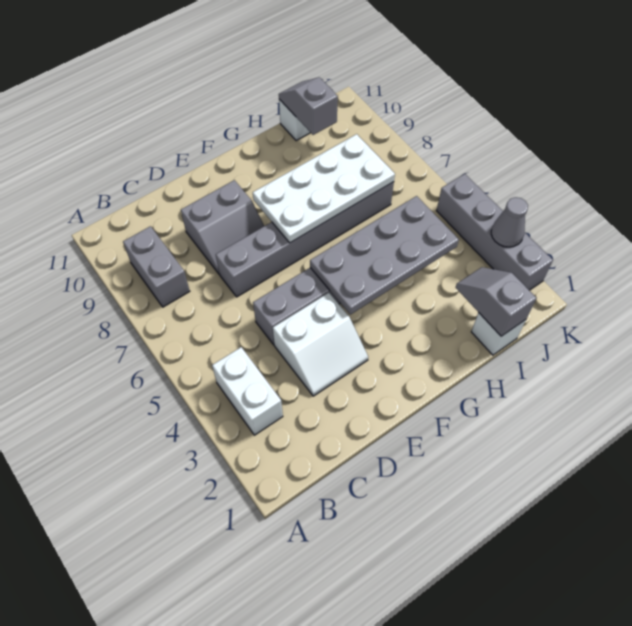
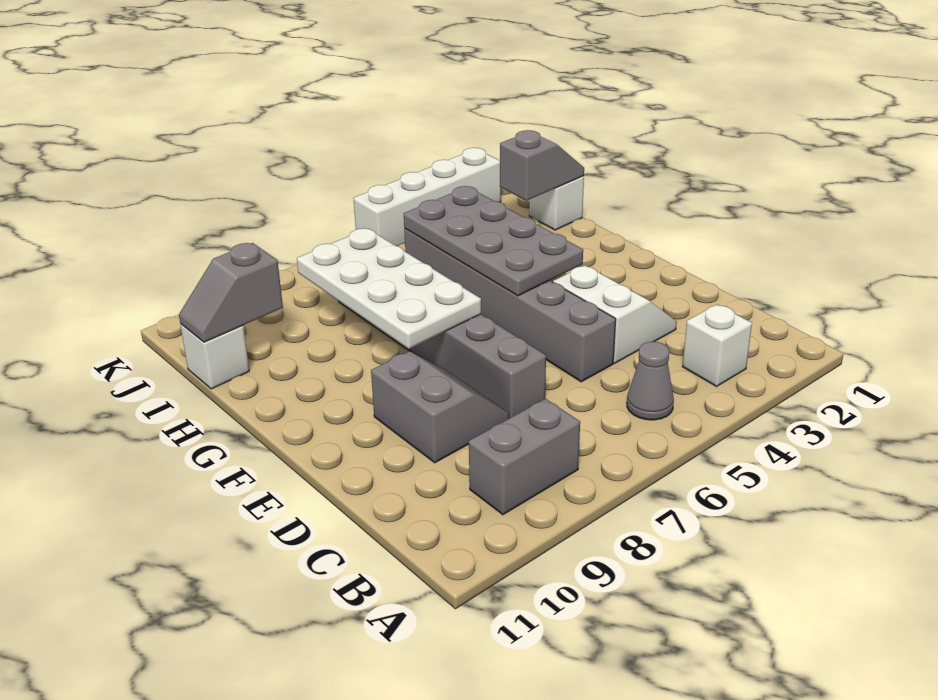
white brick B3:B4 level 1 -> white brick B3 level 1
grey slope I1:I2 level 2 top 1 -> grey slope I1:I2 level 2 top 2
grey brick K2:K5 level 1 -> white brick K2:K5 level 1
grey cone K3 level 2 -> grey cone B5 level 1

